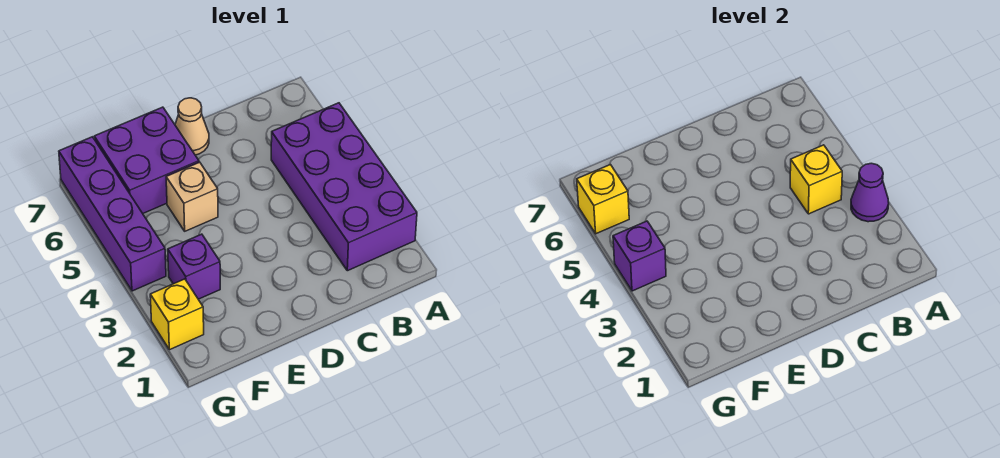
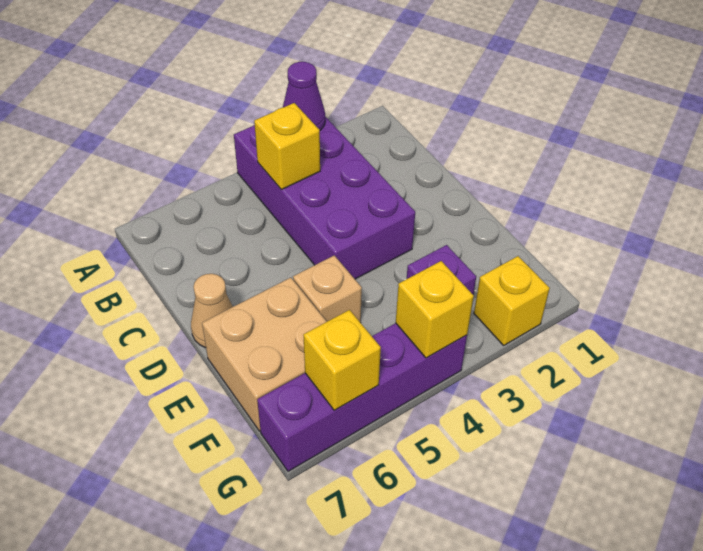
purple brick A2:B5 level 1 -> purple brick A3:D4 level 1
purple brick E6:F7 level 1 -> tan brick E6:F7 level 1
purple brick G4 level 2 -> yellow brick G4 level 2

